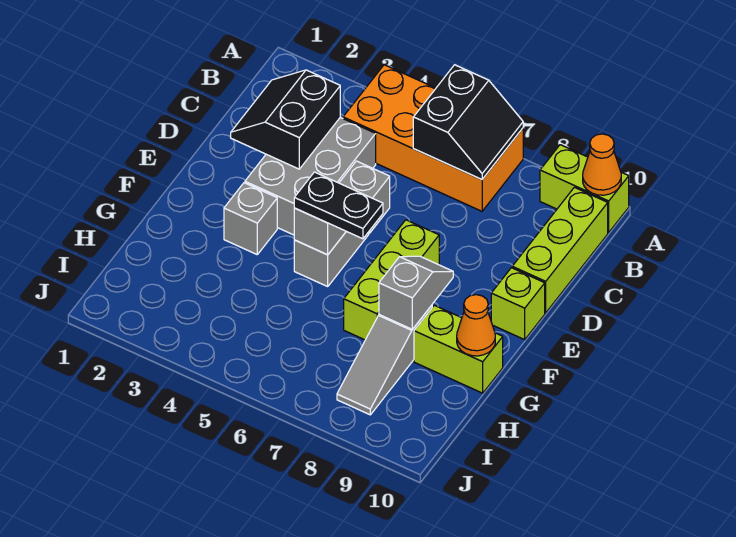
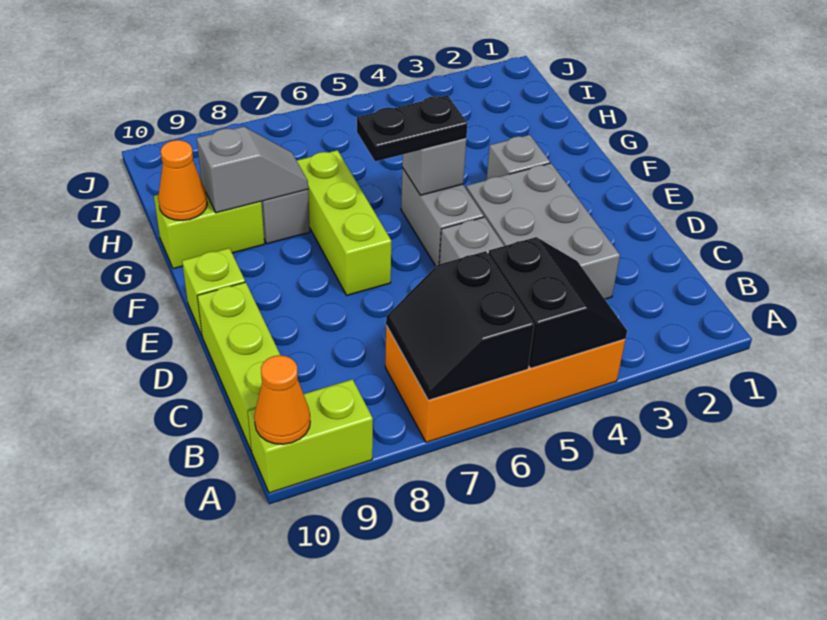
black slope C2:D3 level 2 top 3 -> black slope A4:B5 level 2 top 5
grey slope F8:G8 level 2 top G -> grey slope G8:G9 level 2 top 9

